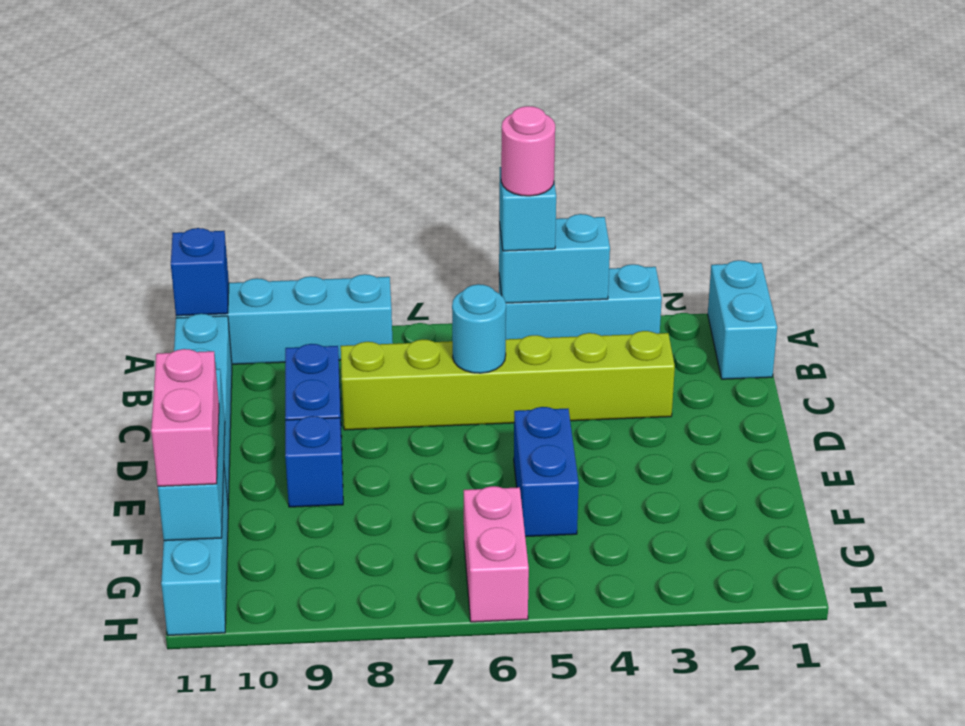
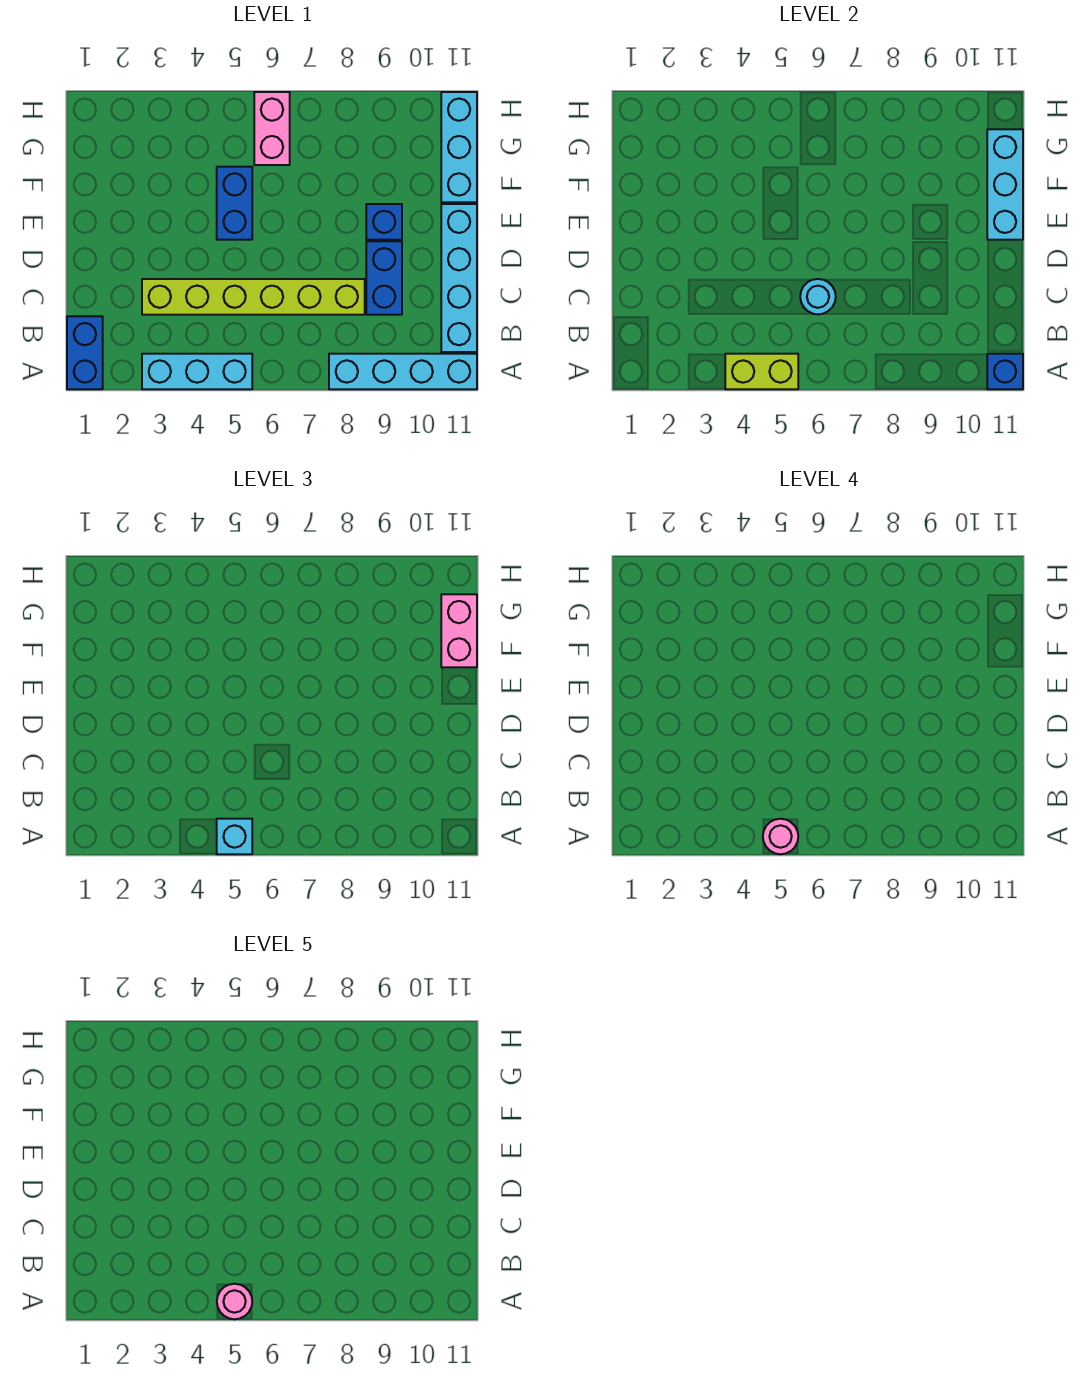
cyan brick A1:B1 level 1 -> blue brick A1:B1 level 1
cyan brick A4:A5 level 2 -> lime brick A4:A5 level 2
none -> pink round brick A5 level 5

